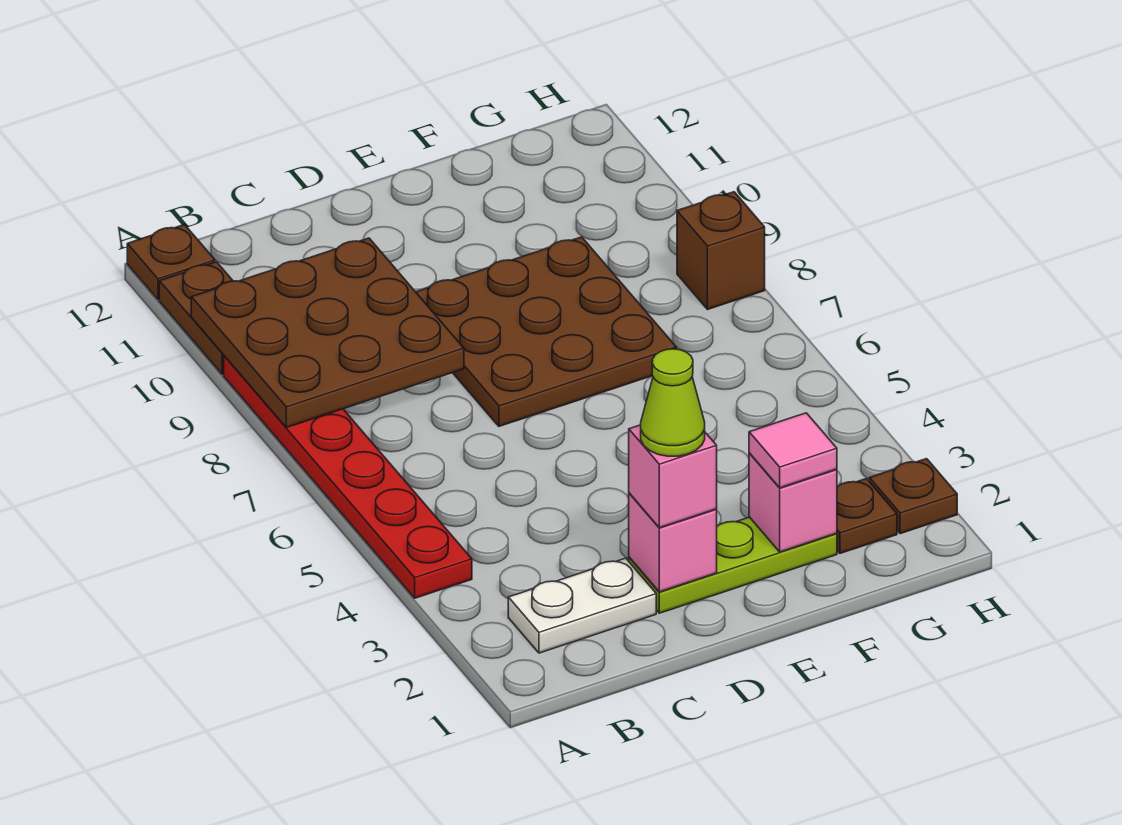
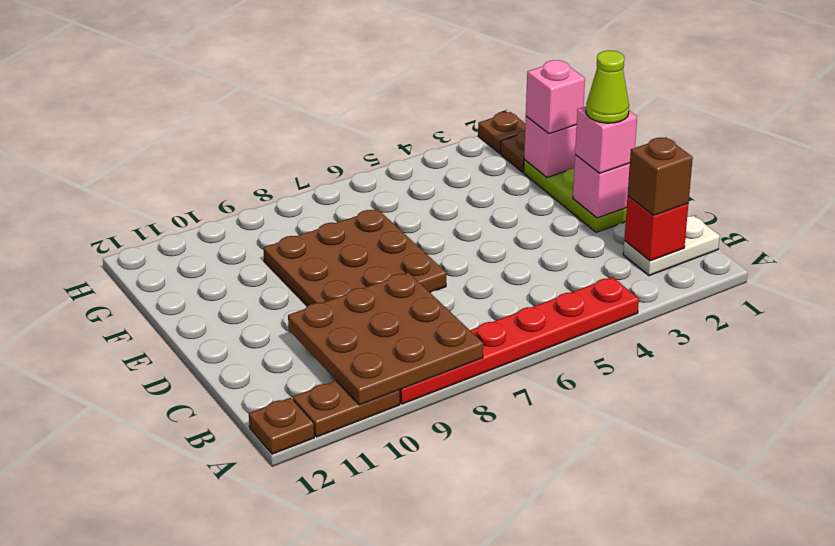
white plate B2:C2 level 1 -> white plate B1:B2 level 1
none -> red brick B2 level 2
pink tile F2 level 3 -> pink brick F2 level 3
brown brick H8 level 1 -> brown brick B2 level 3

